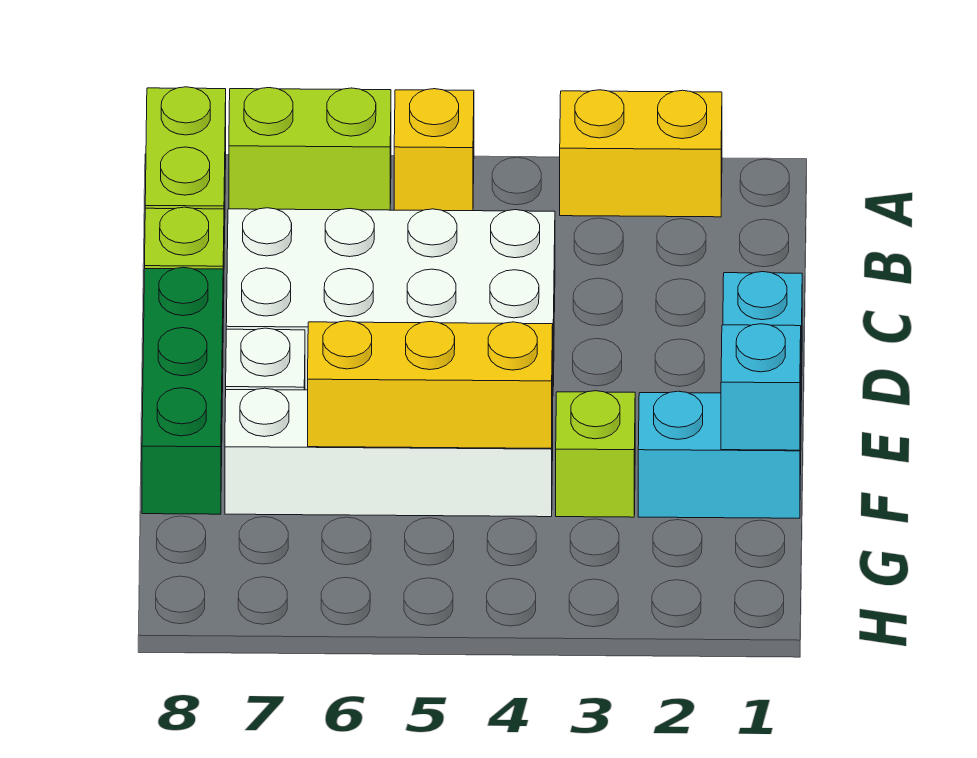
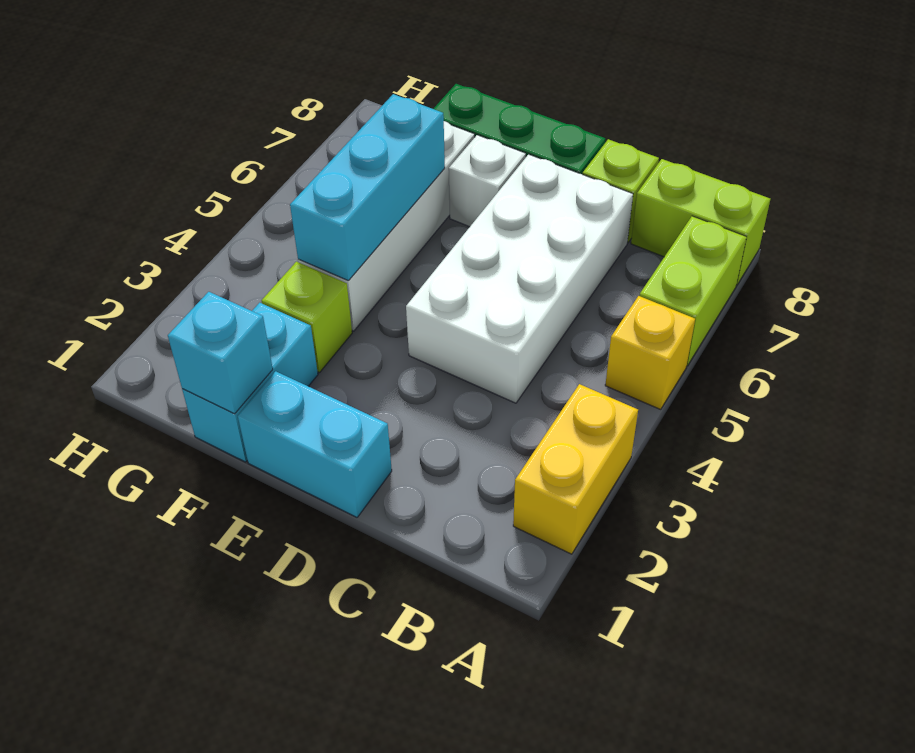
yellow brick F4:F6 level 2 -> cyan brick F4:F6 level 2

